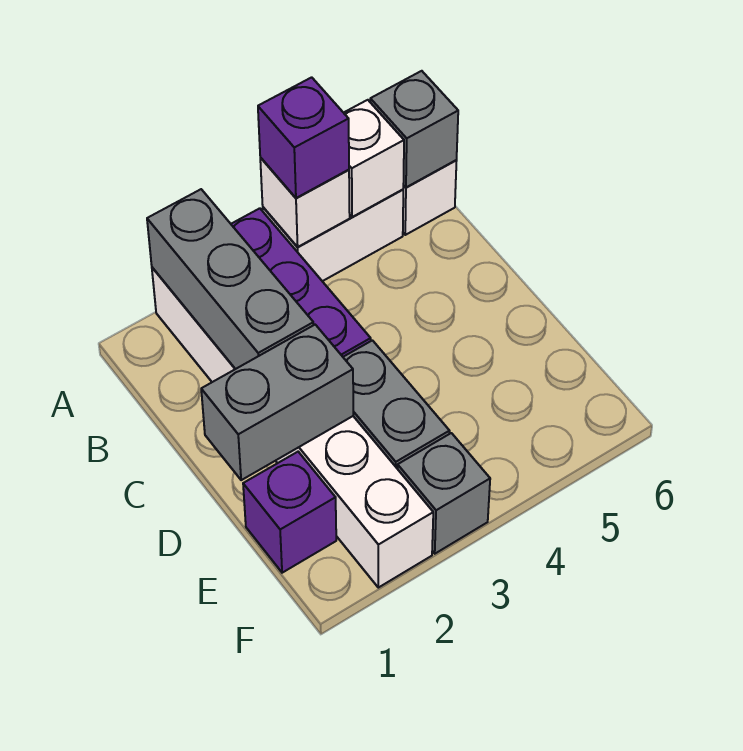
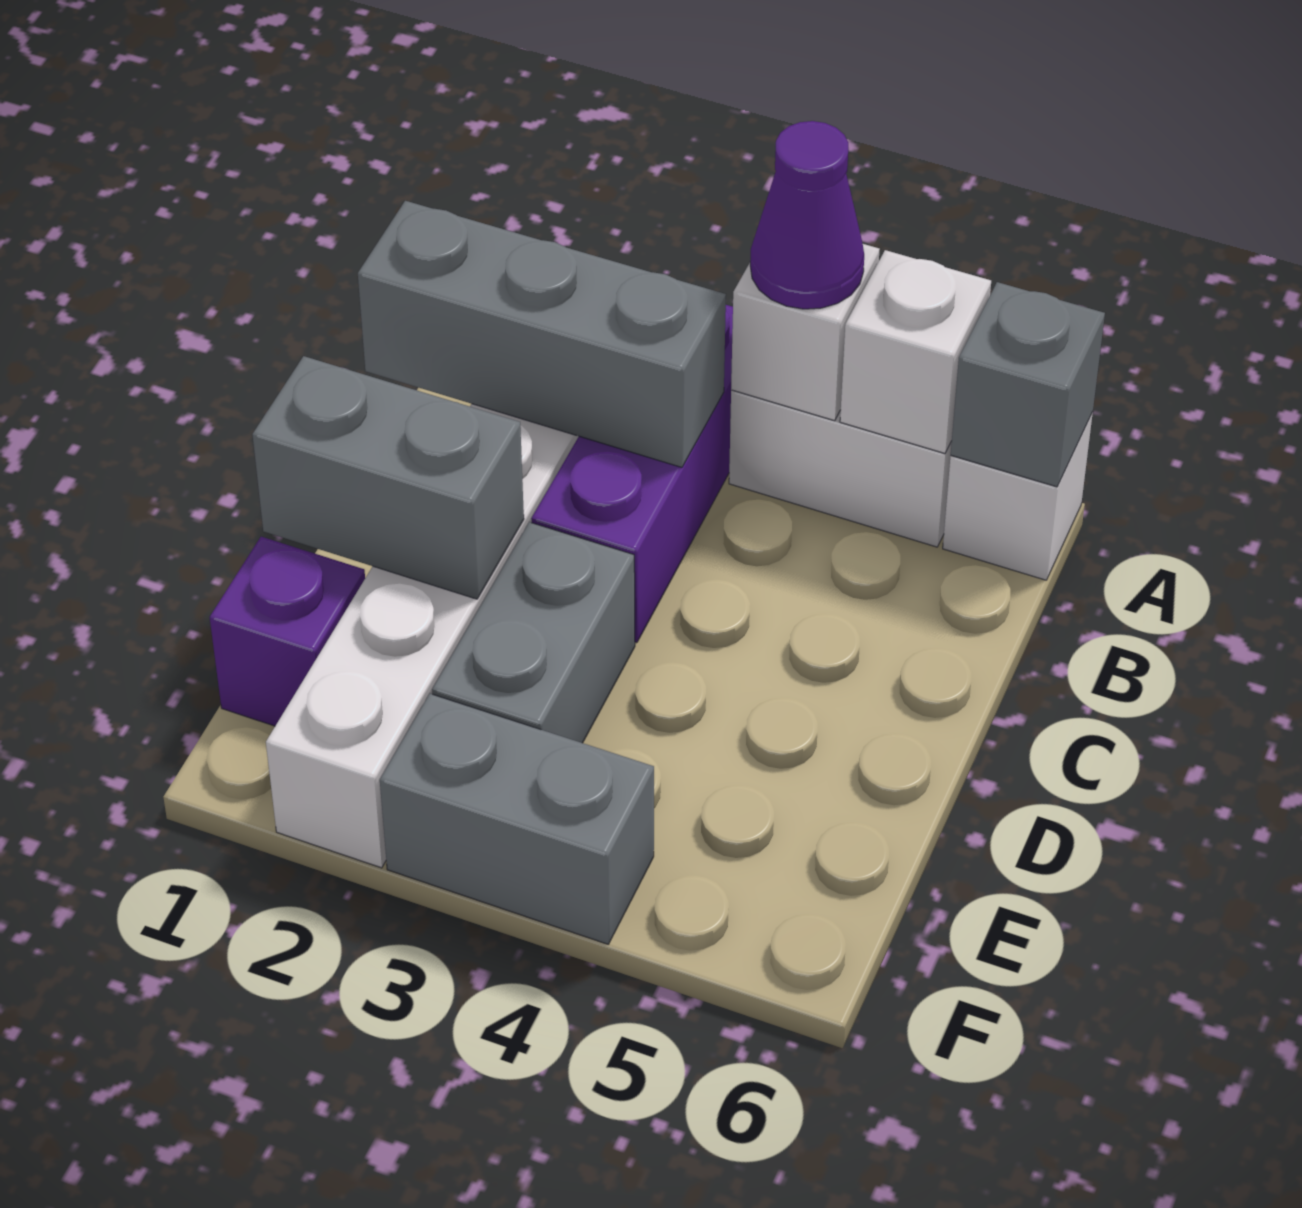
grey brick A2:C2 level 2 -> grey brick B1:B3 level 2
purple brick A4 level 3 -> purple cone A4 level 3
grey brick F3 level 1 -> grey brick F3:F4 level 1

